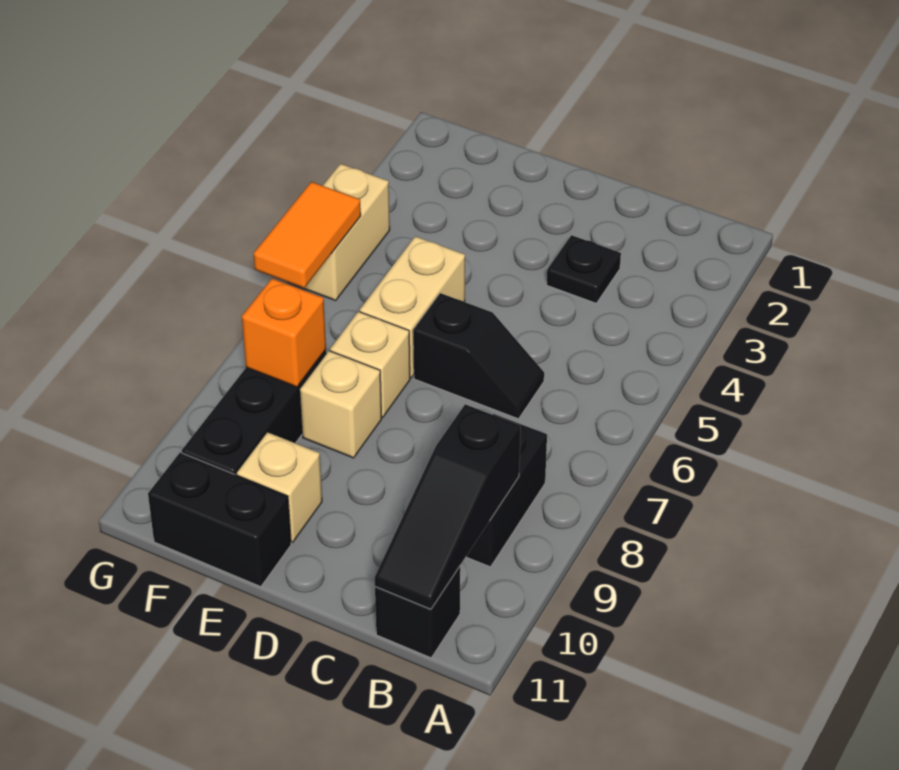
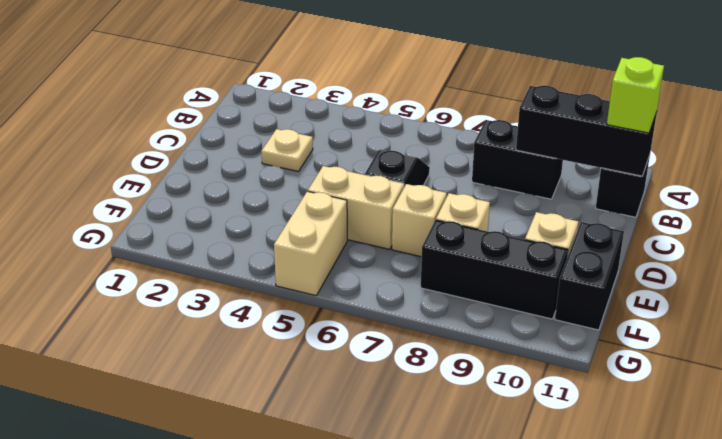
black slope B9:B11 level 2 top 9 -> black brick B9:B11 level 2
none -> lime brick B11 level 3
black plate C3 level 1 -> tan plate C3 level 1
orange brick F8 level 2 -> none
tan brick G4:G5 level 1 -> tan brick F5:G5 level 1
orange tile G5:G6 level 2 -> none

